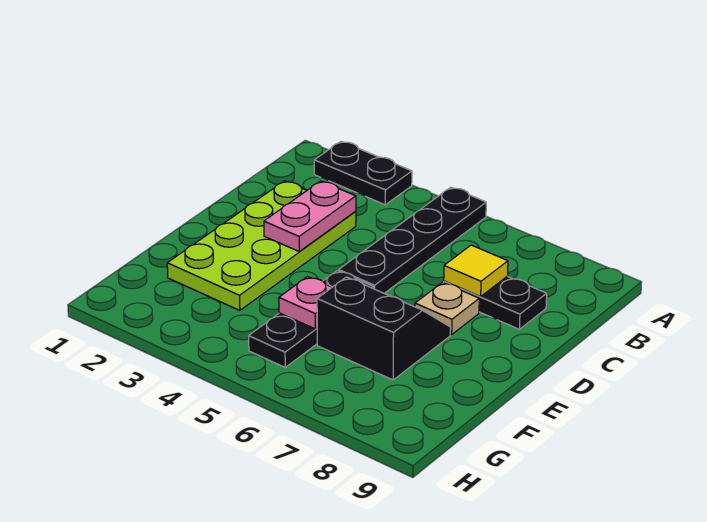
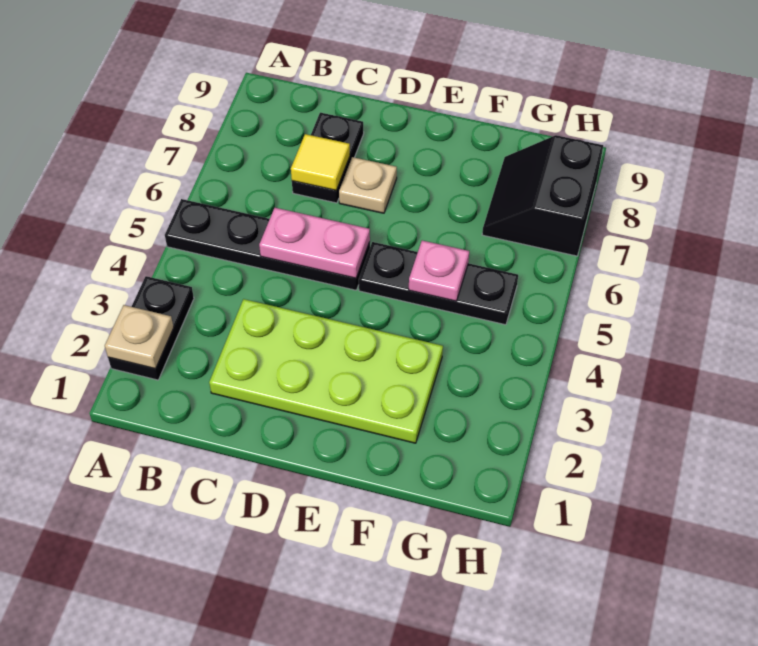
none -> tan plate A2 level 2
pink plate C3:D3 level 2 -> pink plate C5:D5 level 2
black slope E6:F7 level 1 top F -> black slope G7:H8 level 1 top H

